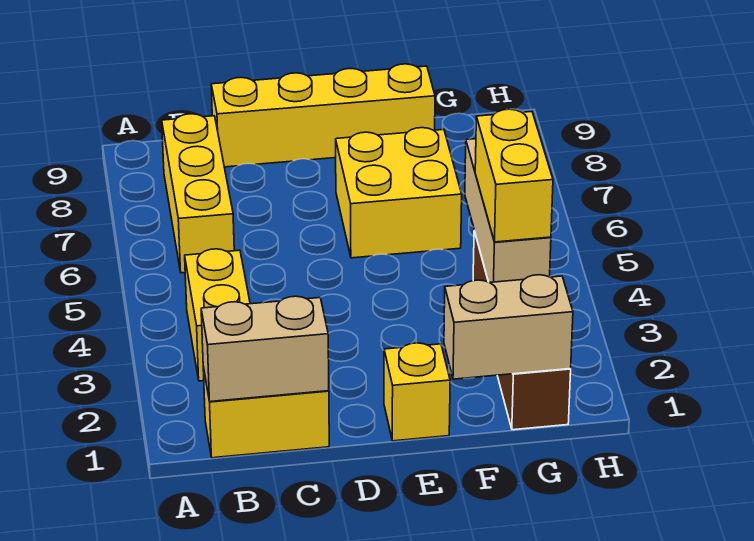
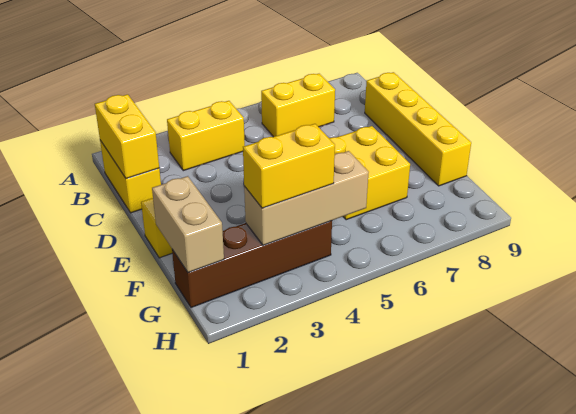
tan brick B1:C1 level 2 -> yellow brick B1:C1 level 2
yellow brick B6:B8 level 1 -> yellow brick B6:B7 level 1

